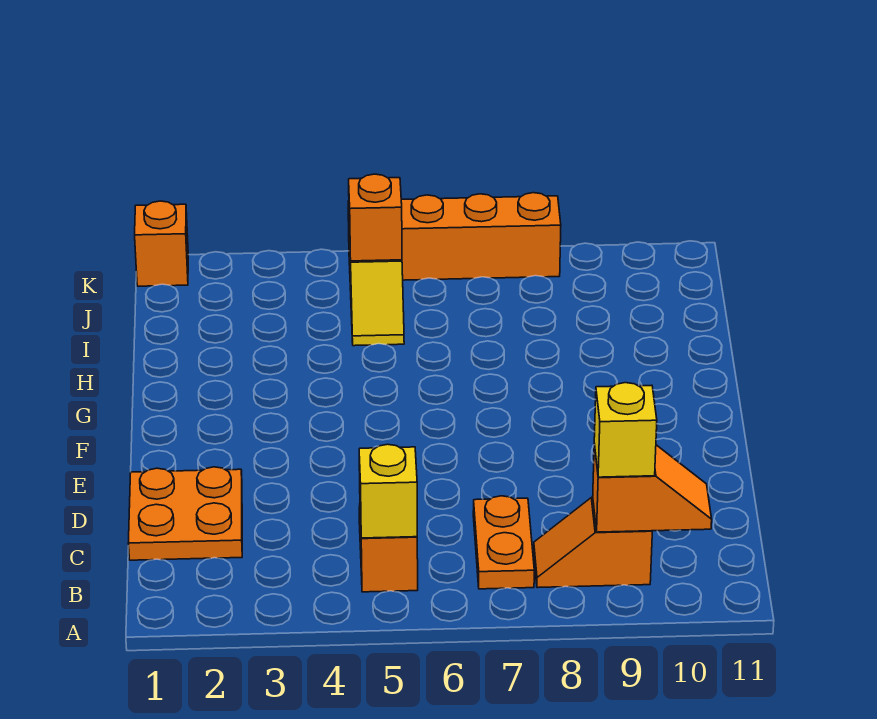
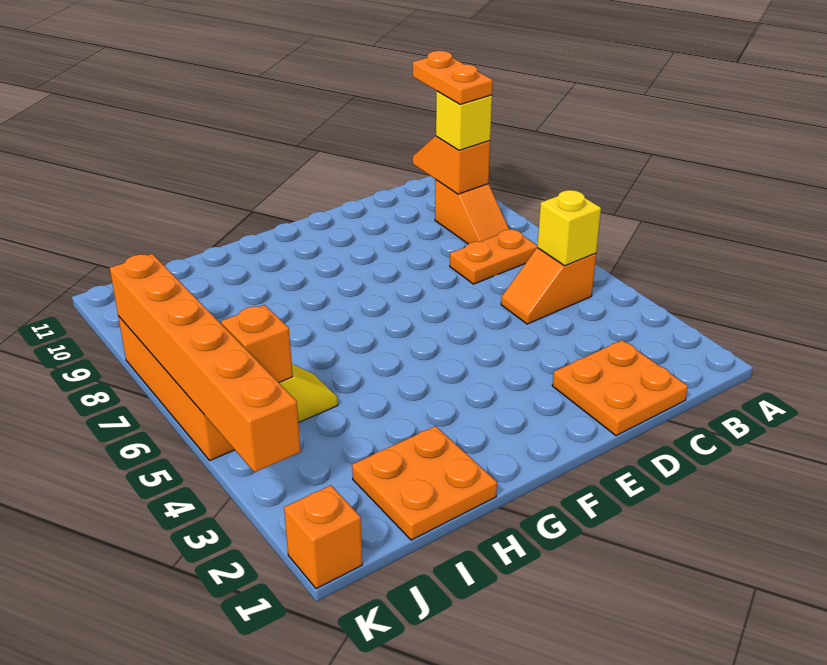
none -> orange plate B9:B10 level 4
none -> orange plate H1:I2 level 1
none -> orange brick K3:K8 level 2

